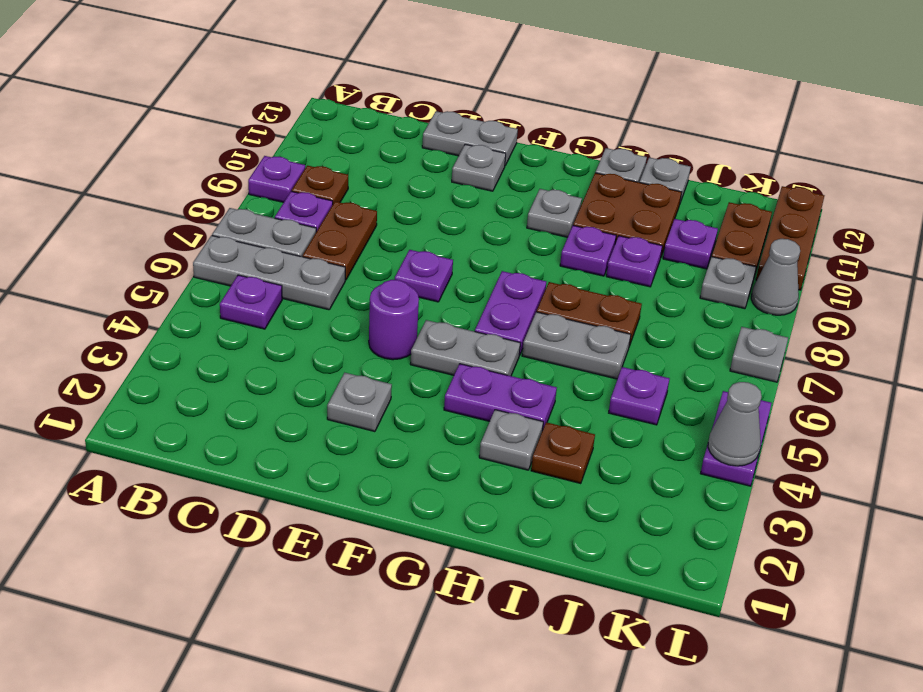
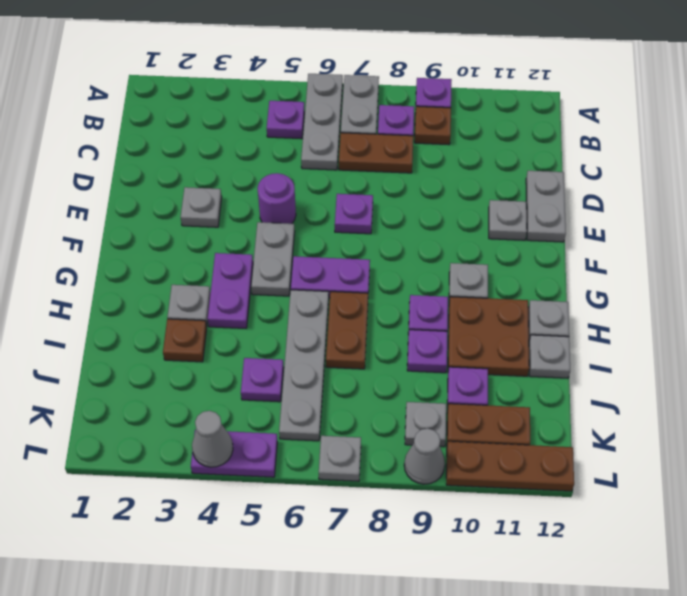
grey plate H6:I6 level 1 -> grey plate H6:K6 level 1

